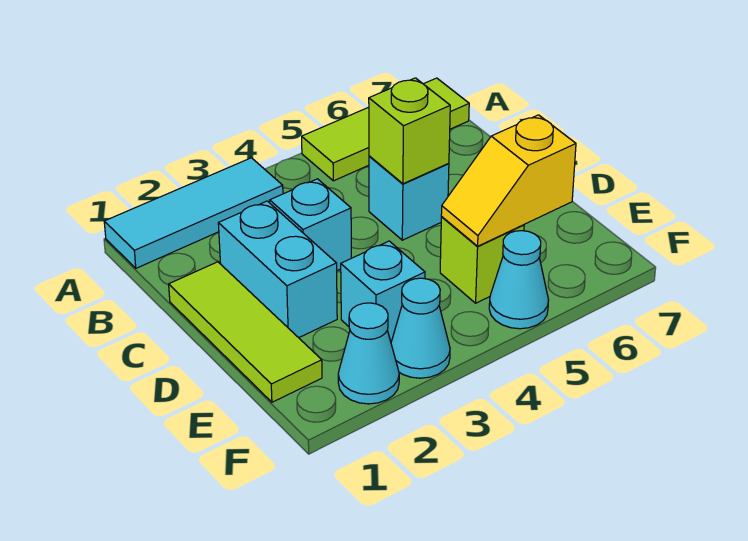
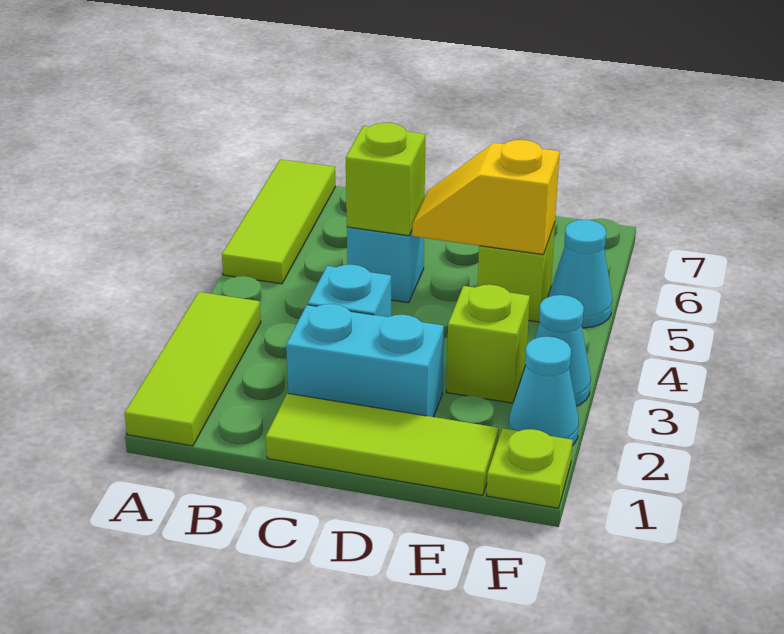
cyan tile A1:A3 level 1 -> lime tile A1:A3 level 1
cyan brick E3 level 1 -> lime brick E3 level 1
yellow slope E5:E6 level 2 top 6 -> yellow slope D5:E5 level 2 top E
none -> lime plate F1 level 1

